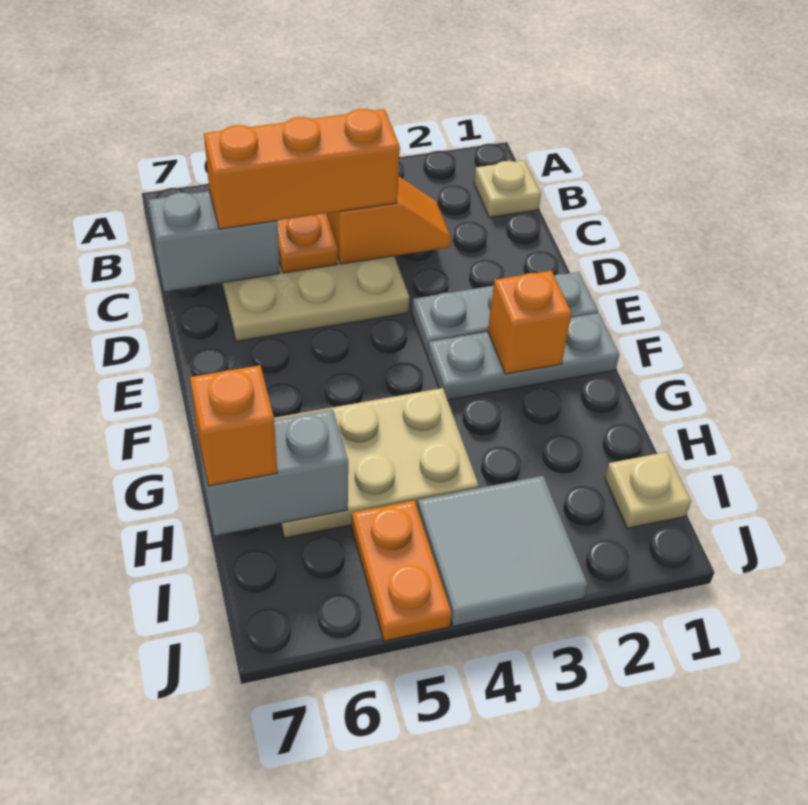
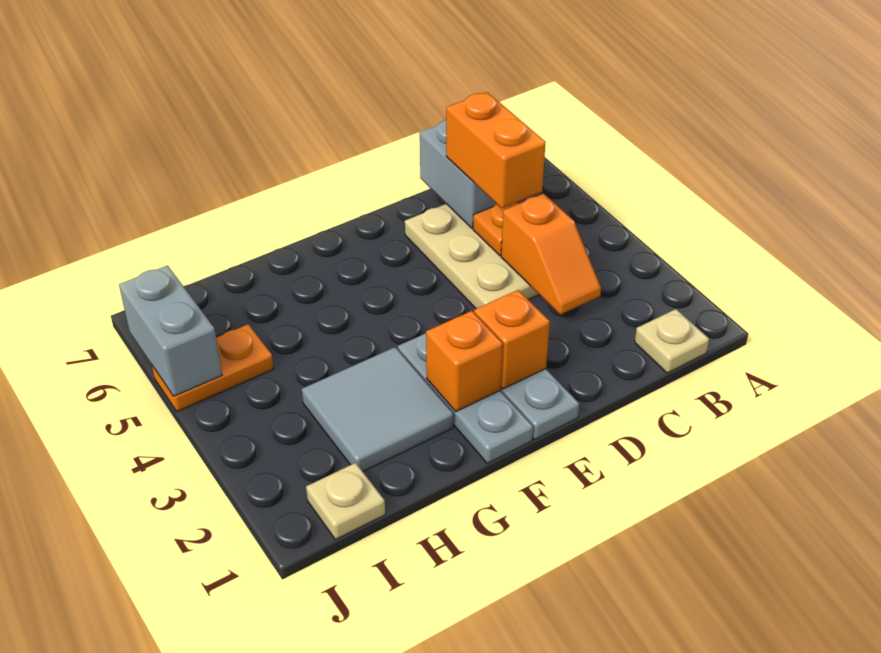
orange brick C4:C6 level 3 -> orange brick C5:C6 level 3
tan plate G4:H6 level 1 -> none
grey brick H6:H7 level 2 -> grey brick J5:J6 level 2
orange brick H7 level 3 -> orange brick E2 level 2
grey tile I3:J4 level 1 -> grey tile G2:H3 level 1

